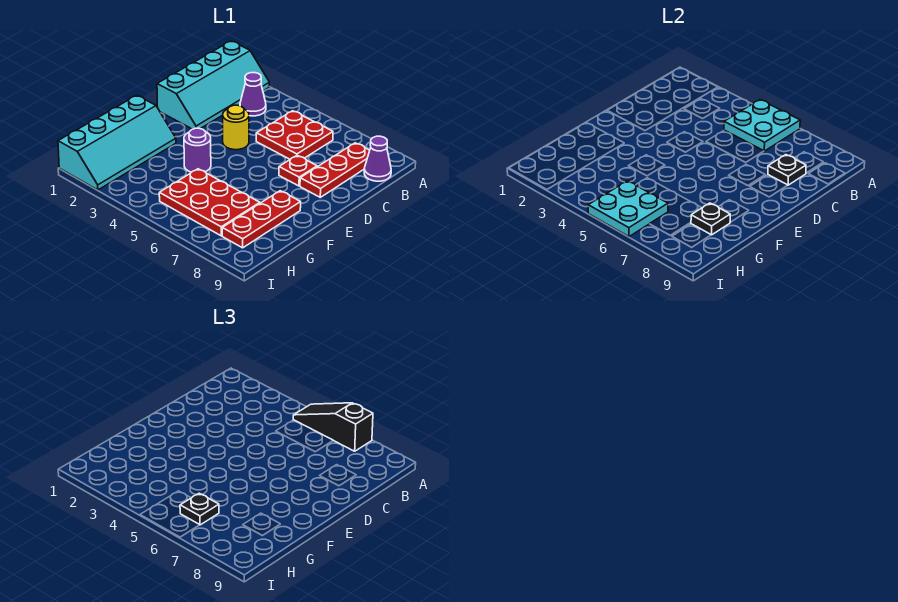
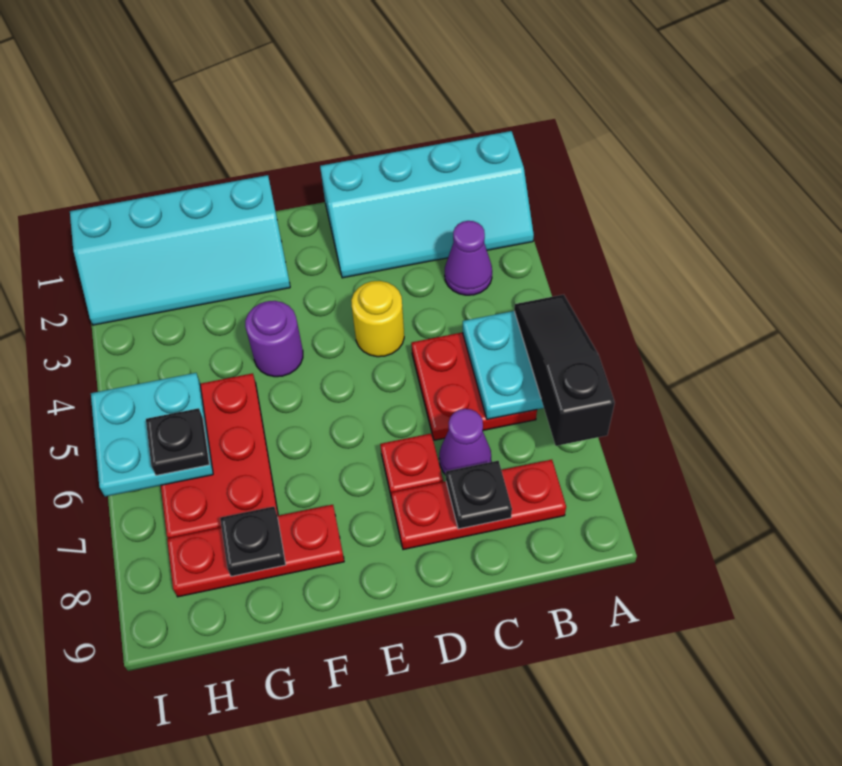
purple cone B9 level 1 -> purple cone C7 level 1

